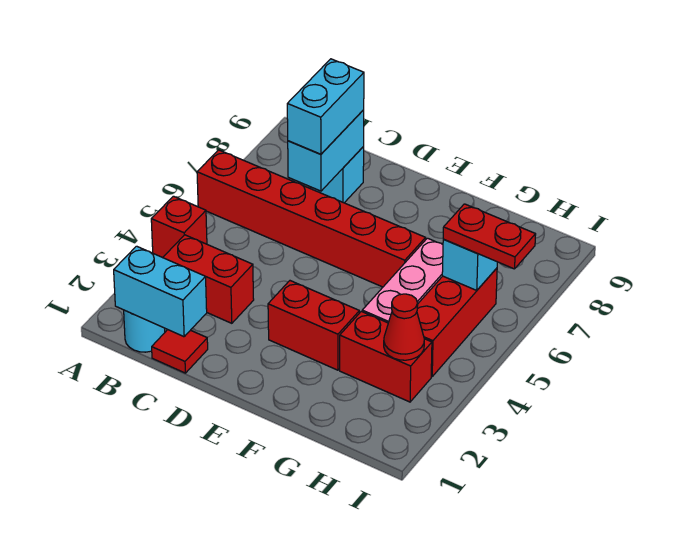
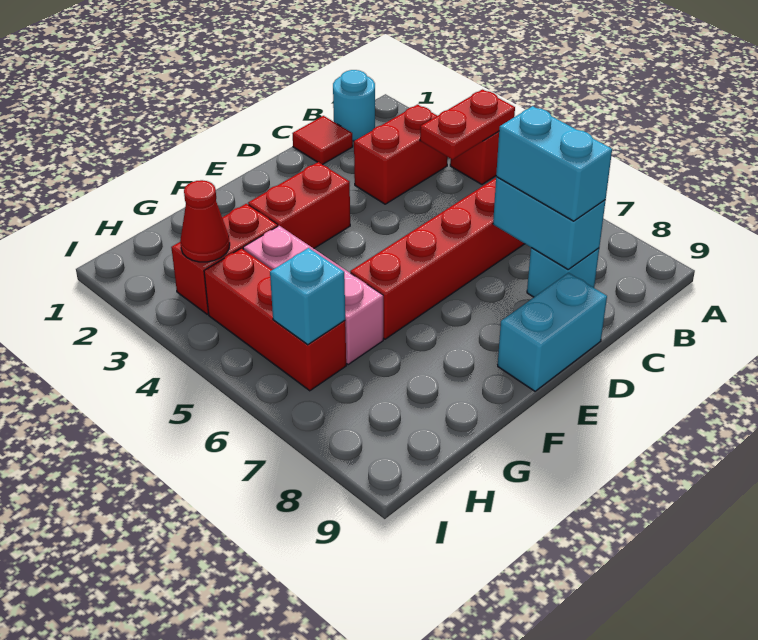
cyan brick B1:C1 level 2 -> cyan brick D9:E9 level 1
red plate H6:I6 level 3 -> red plate A4:B4 level 2

